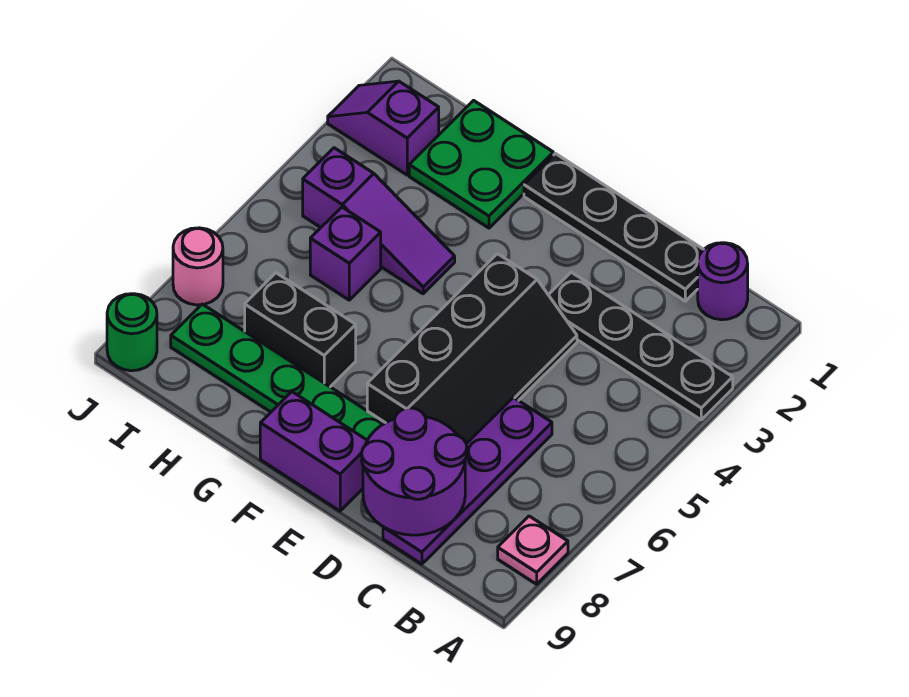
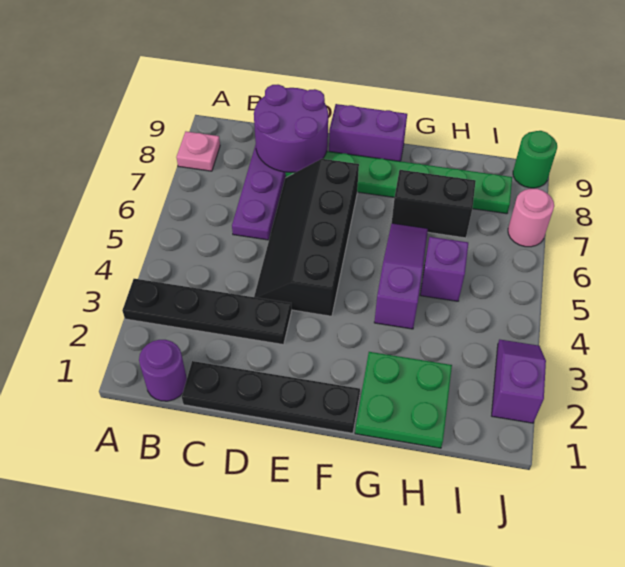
purple slope G4:I4 level 1 top I -> purple slope G4:G6 level 1 top 4
purple slope I2:J2 level 1 top I -> purple slope J2:J3 level 1 top 2

